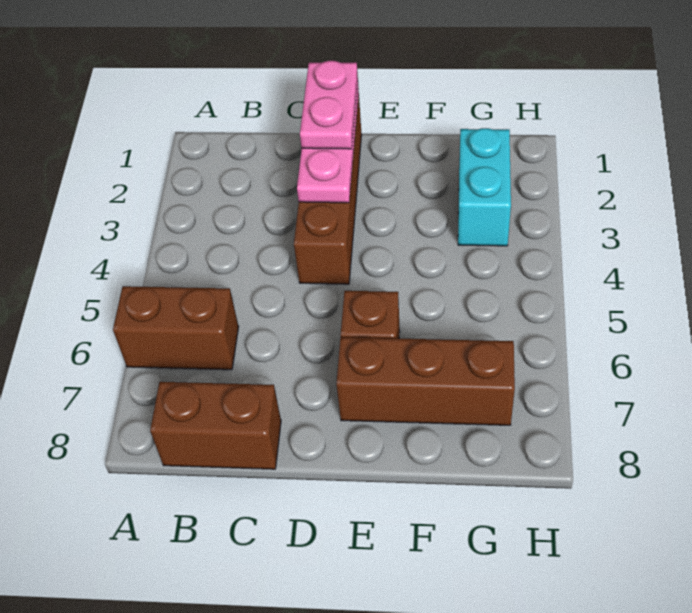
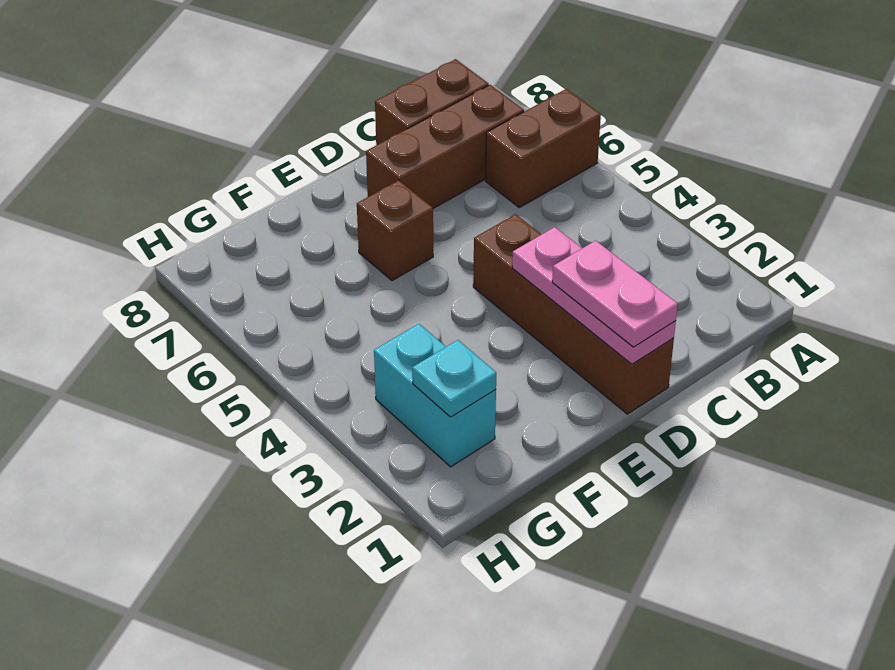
brown brick E7:G7 level 1 -> brown brick B7:D7 level 1
none -> cyan plate G2 level 2

